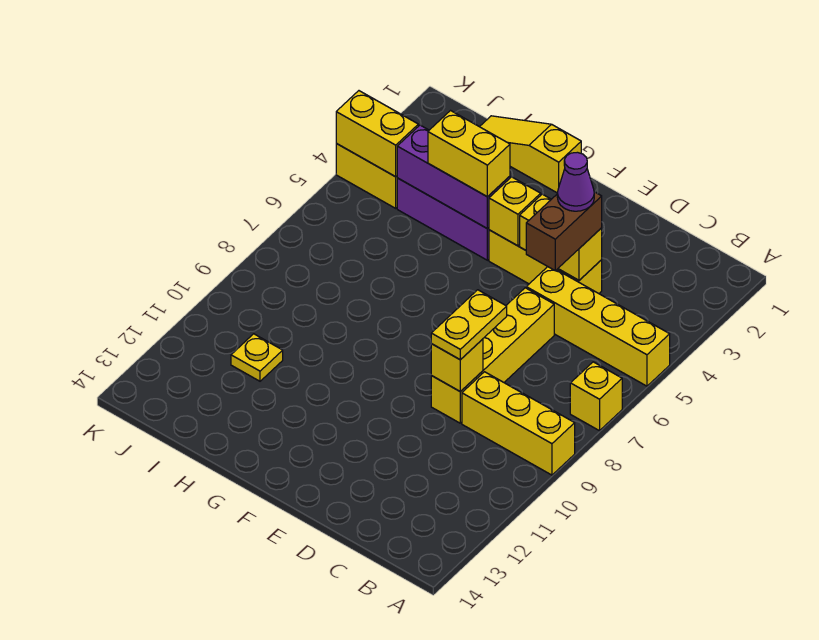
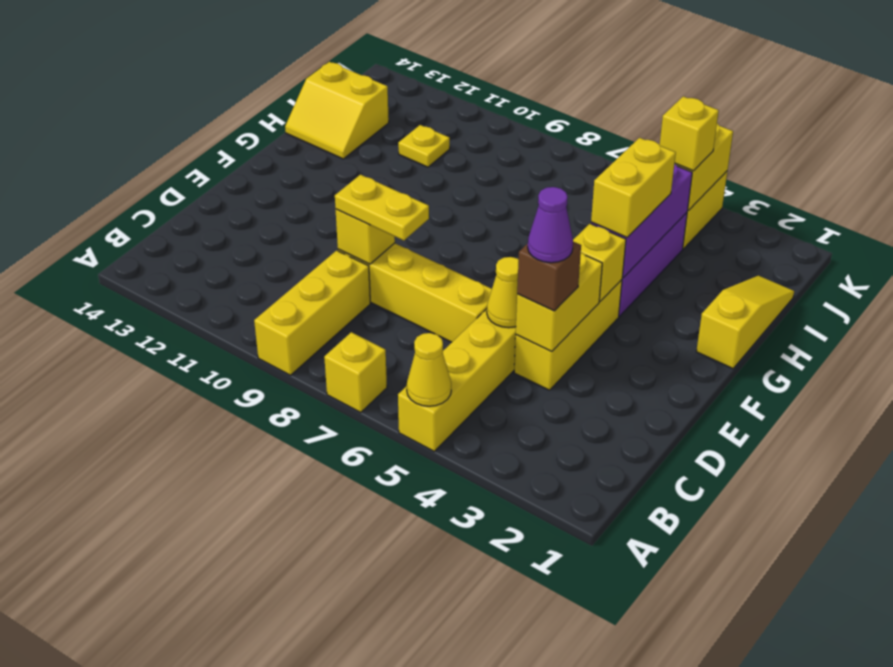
none -> yellow cone A5 level 2
brown brick D4:D5 level 3 -> brown brick D4 level 3
none -> yellow cone D5 level 2
none -> yellow slope H13:I14 level 1 top I
none -> yellow brick J4 level 3

